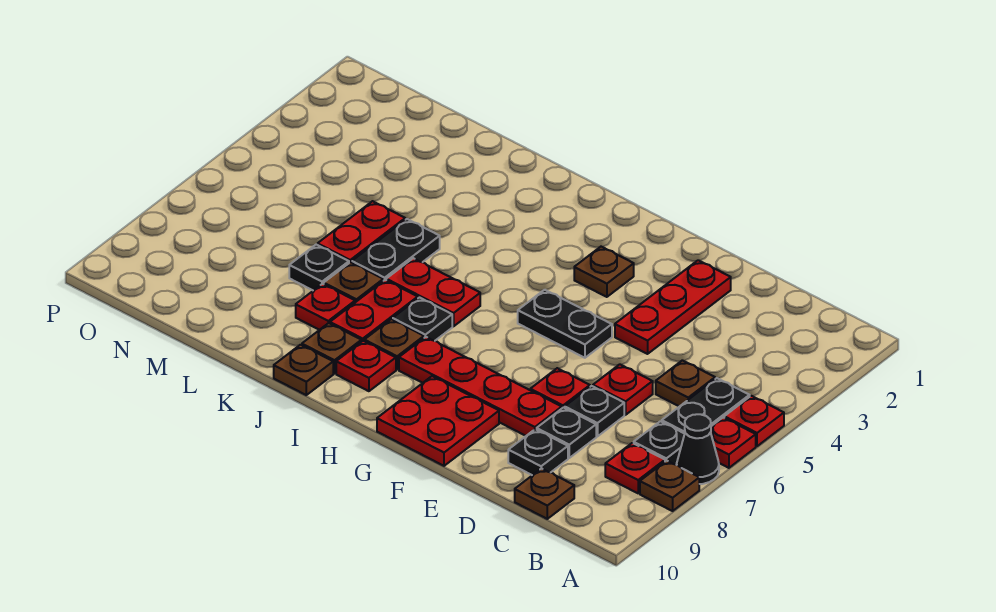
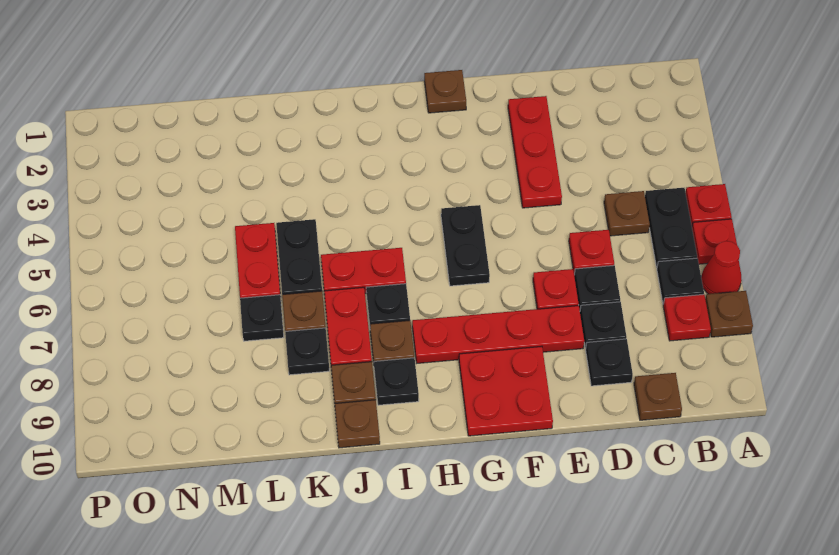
black cone A7 level 1 -> red cone A7 level 1
black plate F5:G5 level 1 -> black plate G5:G6 level 1
brown plate G3 level 1 -> brown plate G1 level 1
red plate I9 level 1 -> black plate I9 level 1
red plate K8 level 1 -> black plate K8 level 1

